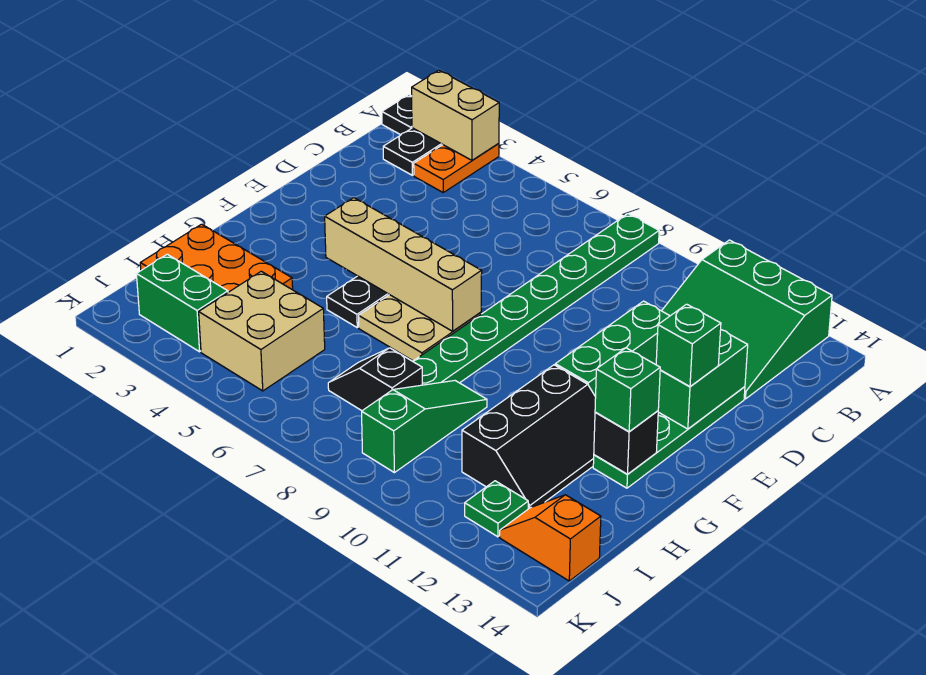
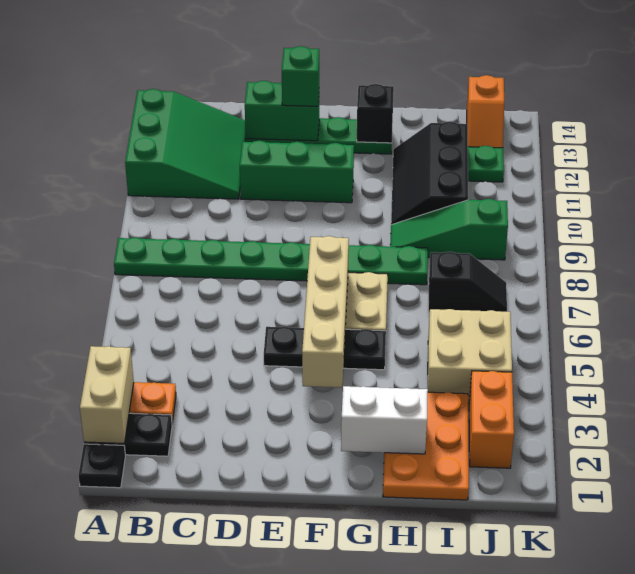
none -> white brick G2:H2 level 2
black slope G11:I12 level 1 top 11 -> black slope H10:I12 level 1 top I
green brick G13 level 3 -> none
black slope I7:I8 level 1 top 8 -> black slope I7:J7 level 1 top I
green brick J2:J3 level 1 -> orange brick J2:J3 level 1

